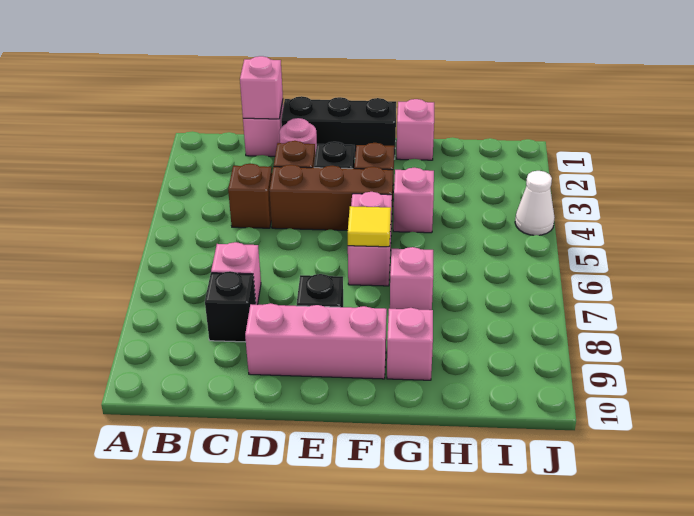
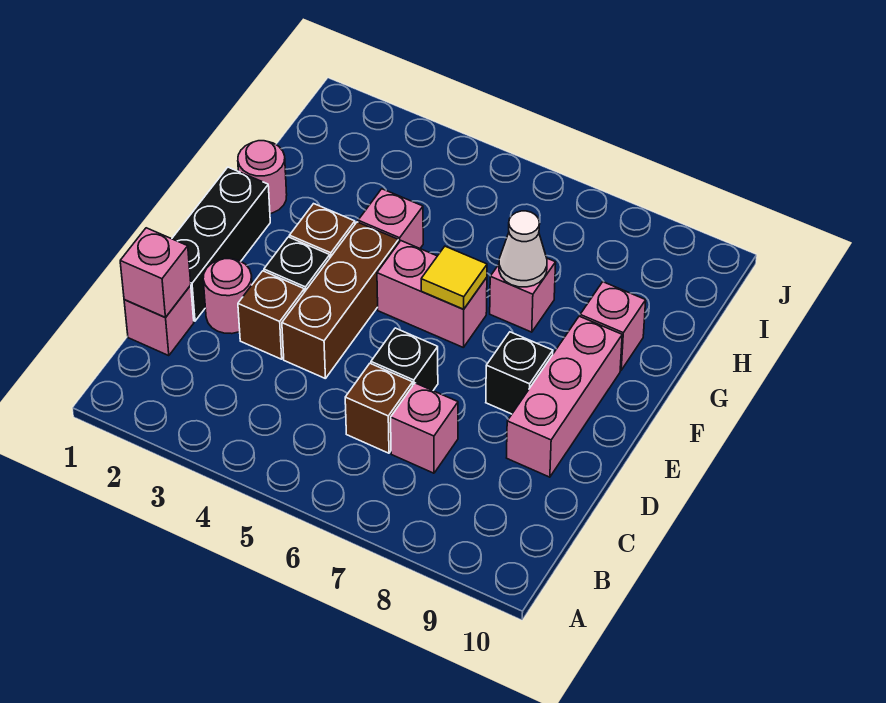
brown brick C4 level 1 -> brown brick C6 level 1
black brick C8 level 1 -> black brick D6 level 1
pink brick G1 level 1 -> pink round brick G1 level 1
white cone J4 level 1 -> white cone G7 level 2

